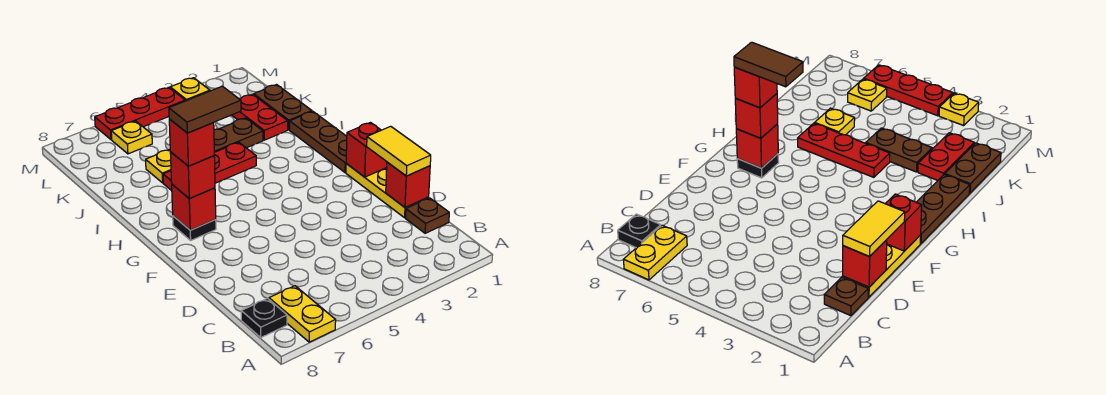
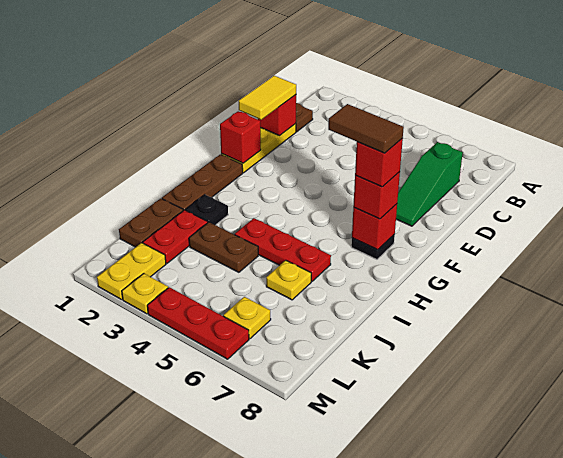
yellow plate A7:B7 level 1 -> yellow plate L2:M2 level 1
black plate B8 level 1 -> black plate I2 level 1
none -> green slope C7:E7 level 1 top C

